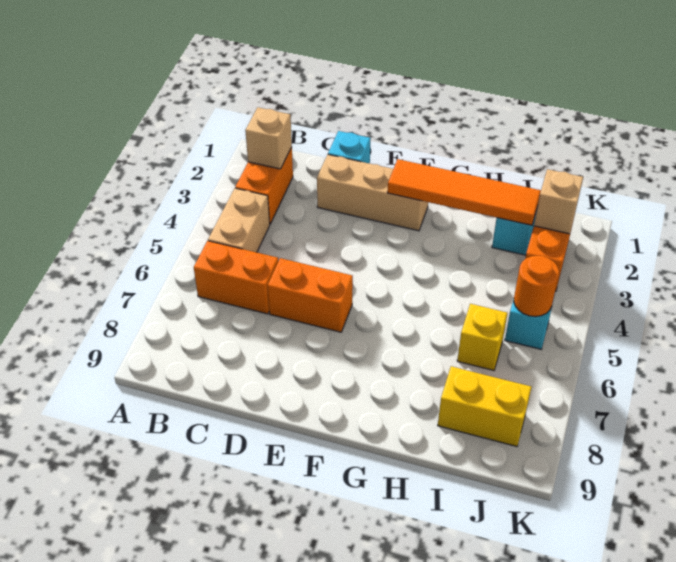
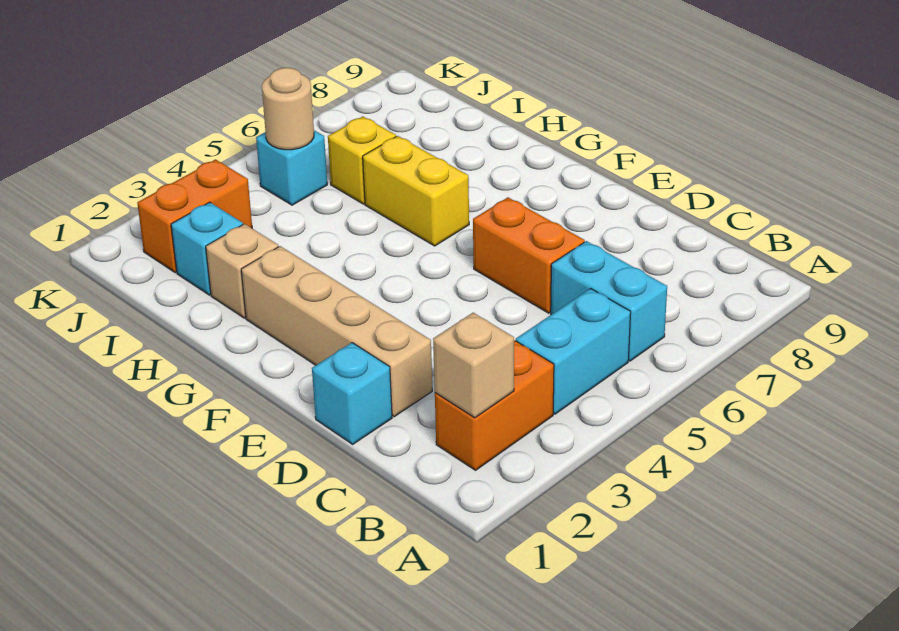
tan brick B4:B5 level 1 -> cyan brick B4:B5 level 1
orange brick B6:C6 level 1 -> cyan brick B6:C6 level 1
tan brick D2:F2 level 1 -> tan brick D2:G2 level 1
orange tile F2:I2 level 2 -> none
yellow brick I8:J8 level 1 -> yellow brick G6:H6 level 1
tan brick J2 level 2 -> tan brick H2 level 1
orange round brick J5 level 2 -> tan round brick J5 level 2

